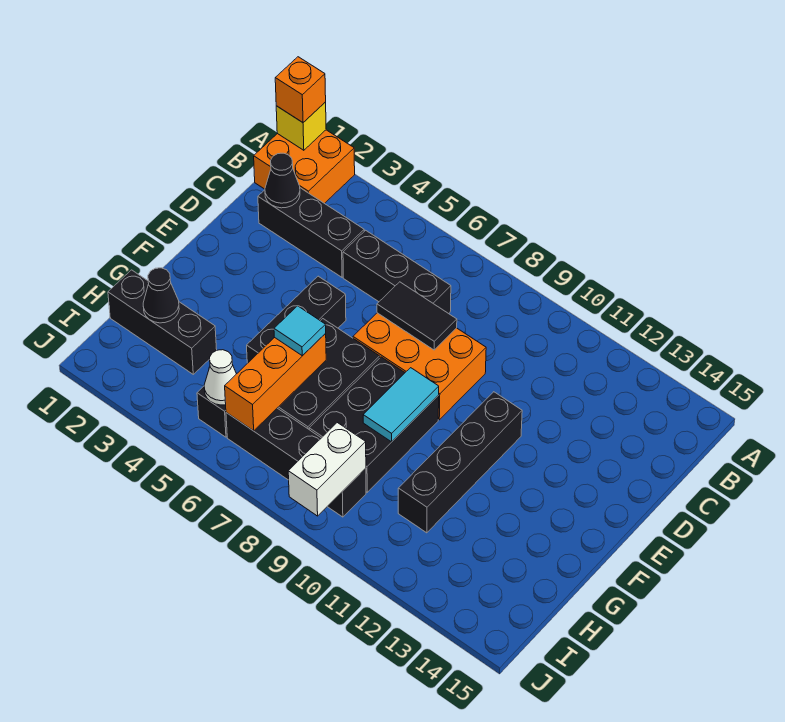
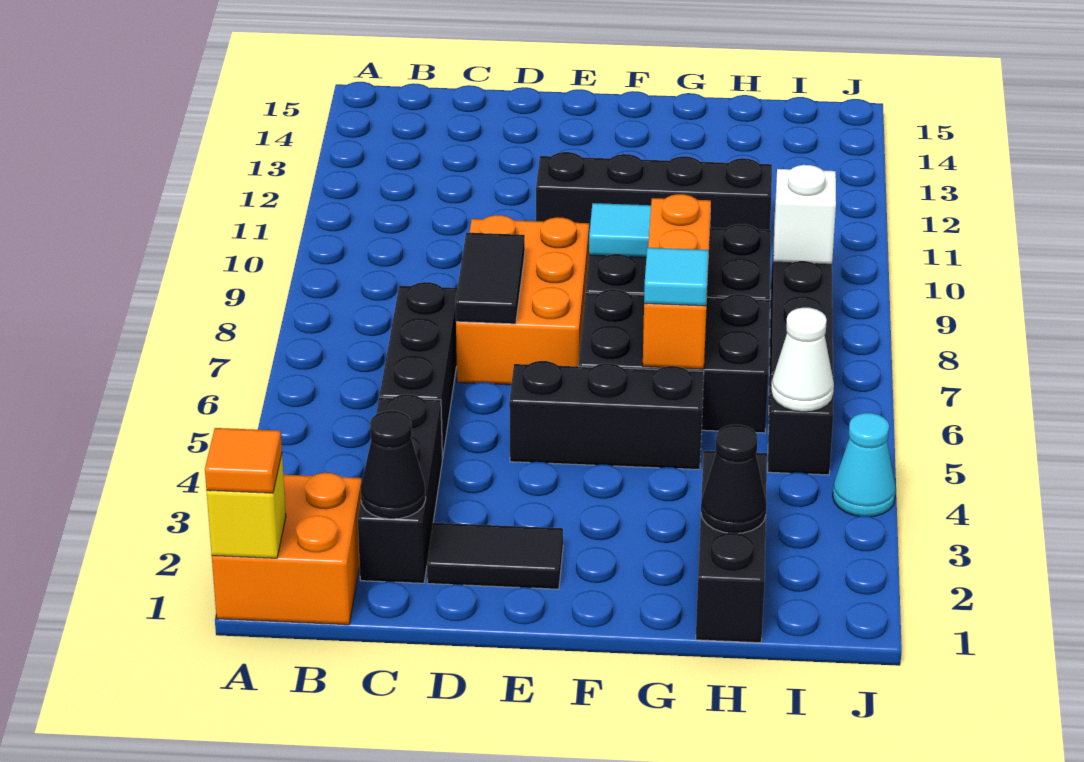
orange brick A1 level 3 -> orange tile A1 level 3
none -> black tile D2:E2 level 1
orange brick G6:I6 level 2 -> orange brick G6:G8 level 2
white brick I9:J9 level 2 -> white brick I9 level 2
none -> cyan cone J4 level 1

